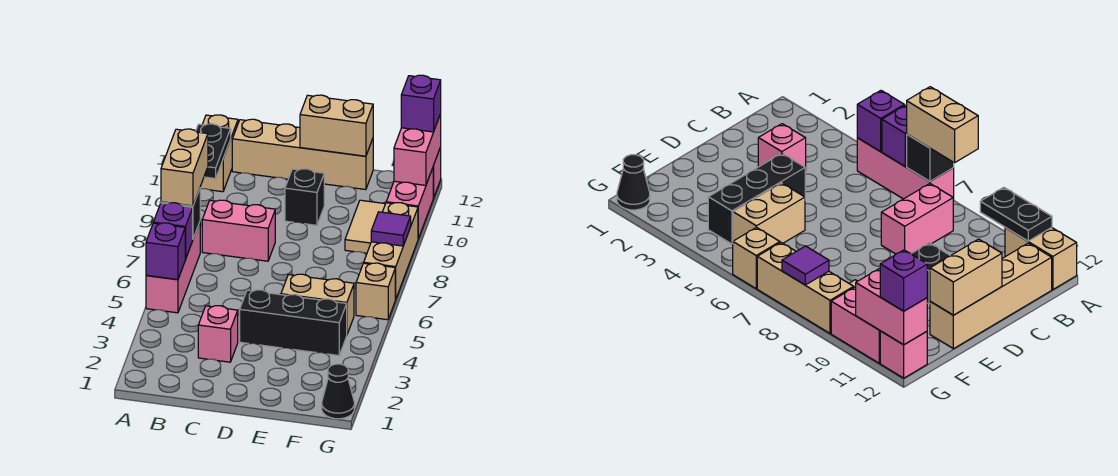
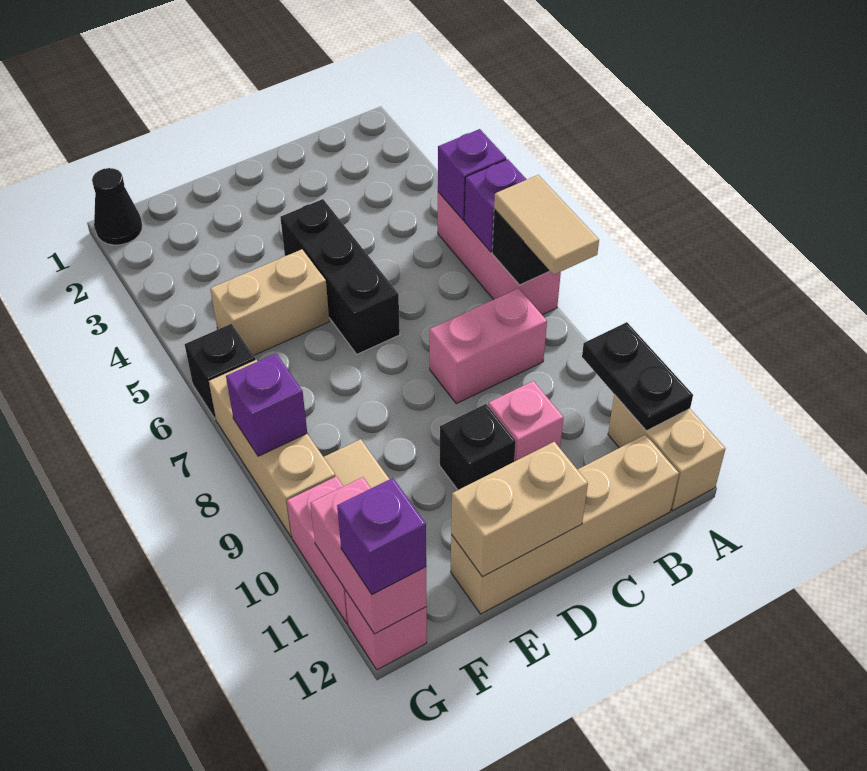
tan brick A7:A8 level 3 -> tan tile A7:A8 level 3
pink brick C3 level 1 -> pink brick C10 level 1
black brick D4:F4 level 1 -> black brick D4:D6 level 1
tan brick G6 level 1 -> black brick G6 level 1
purple tile G8 level 2 -> purple brick G8 level 2

